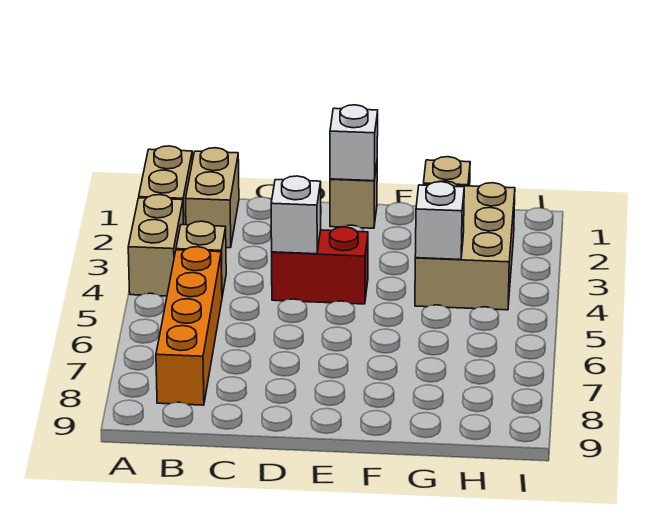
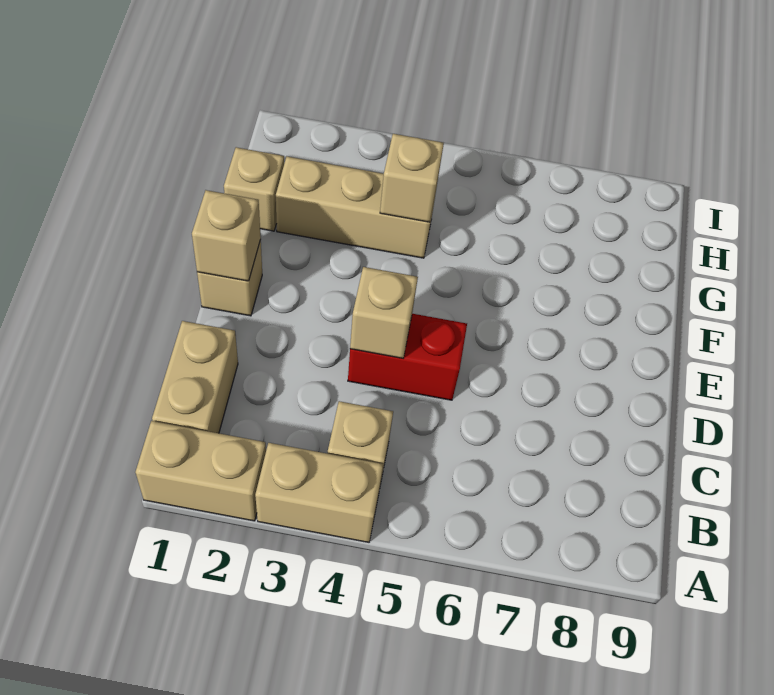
tan brick B1:B2 level 1 -> tan brick B1:C1 level 1
orange brick B5:B8 level 1 -> none
red brick D4:E4 level 1 -> red brick D4:D5 level 1
white brick D4 level 2 -> tan brick D4 level 2
white brick E1 level 2 -> tan brick E1 level 2
tan brick G2:H4 level 1 -> tan brick G2:G4 level 1
white brick G4 level 2 -> tan brick G4 level 2

